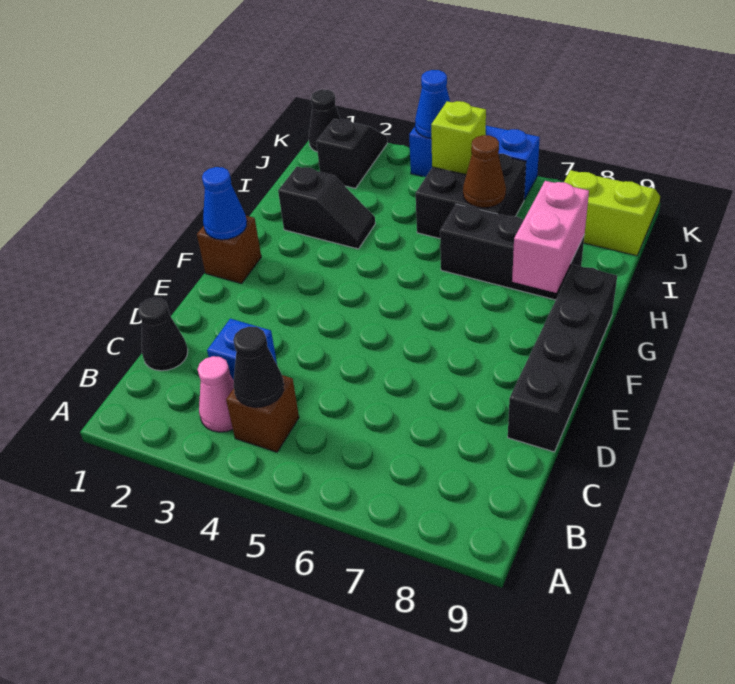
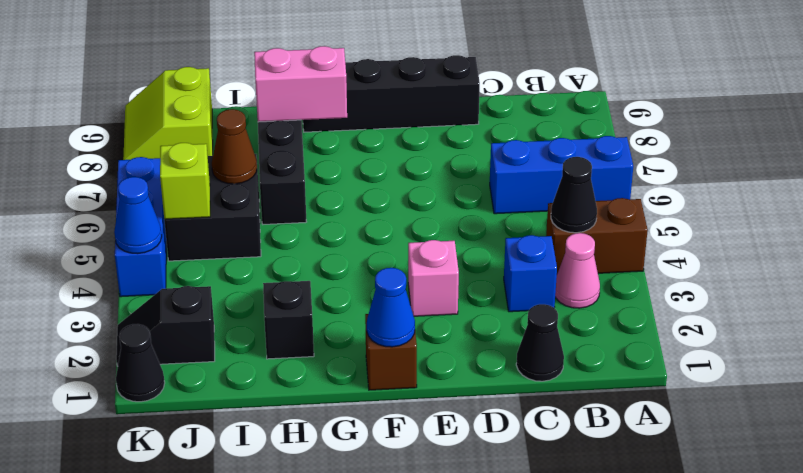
none -> blue brick A6:C6 level 1
brown brick B4 level 1 -> brown brick A4:B4 level 1
none -> pink brick E3 level 1

